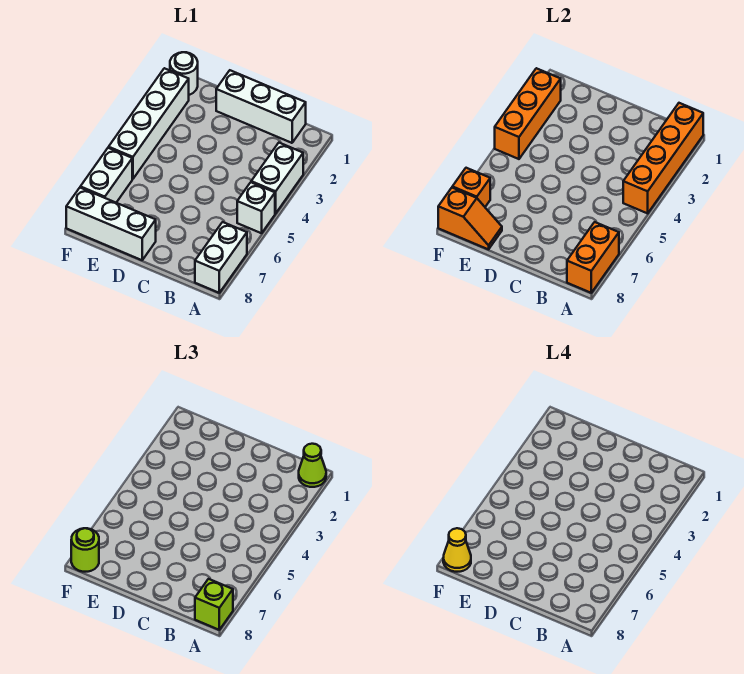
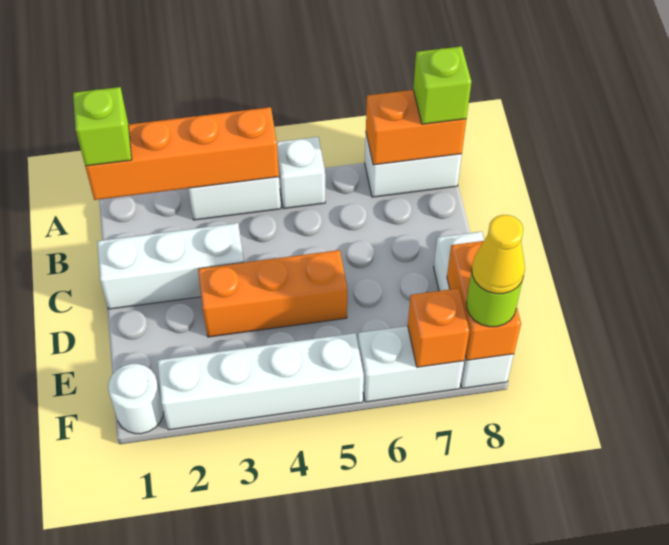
lime cone A1 level 3 -> lime brick A1 level 3
white brick B1:D1 level 1 -> white brick C1:C3 level 1
orange slope E8:F8 level 2 top F -> orange brick E8:F8 level 2
orange brick F2:F4 level 2 -> orange brick D3:D5 level 1

